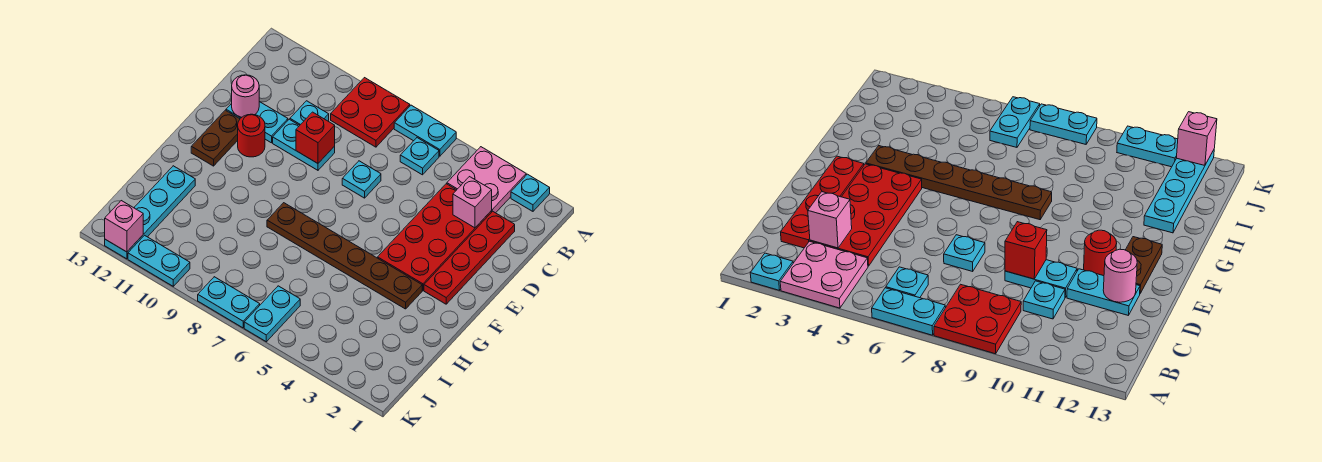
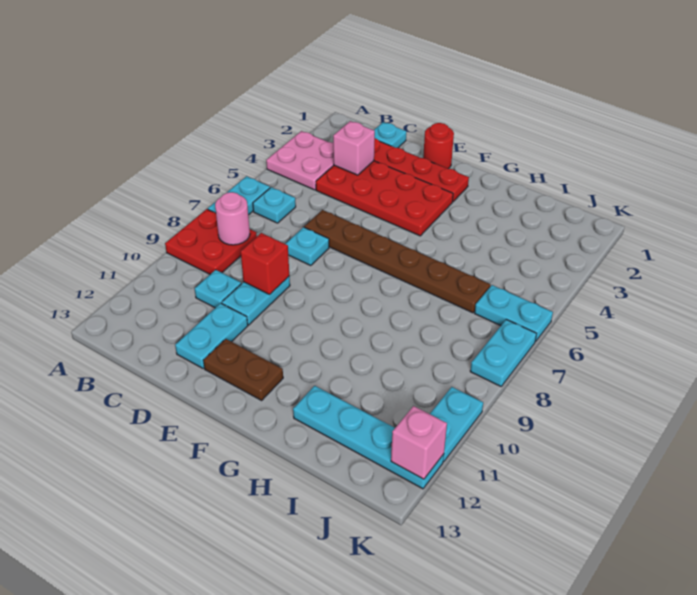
cyan plate A2 level 1 -> cyan plate C1 level 1
pink round brick D12 level 2 -> pink round brick B8 level 2
red round brick E11 level 1 -> red round brick E1 level 1
brown plate G3:G8 level 1 -> brown plate D6:I6 level 1

